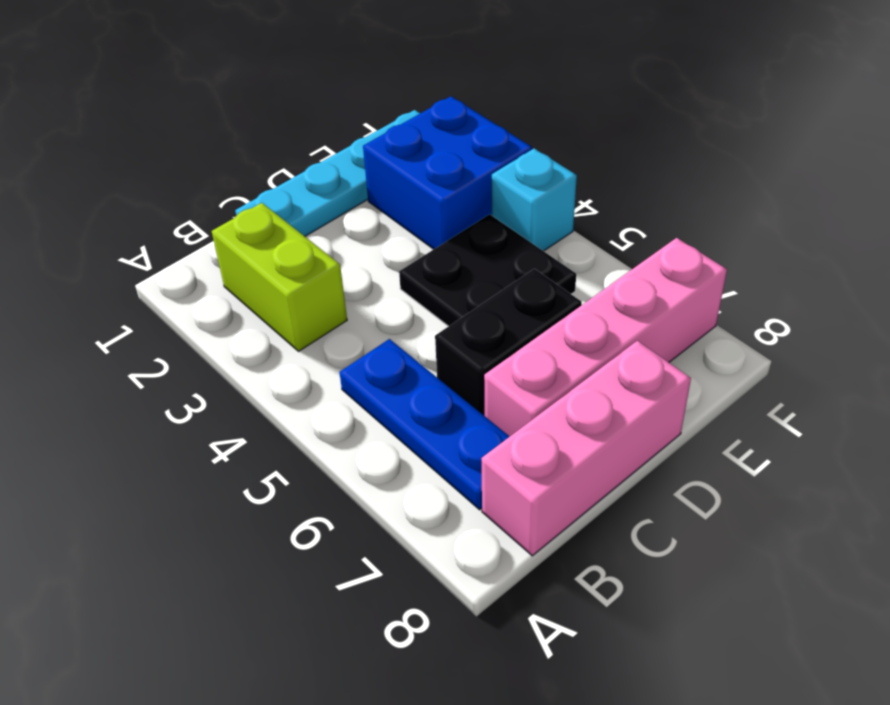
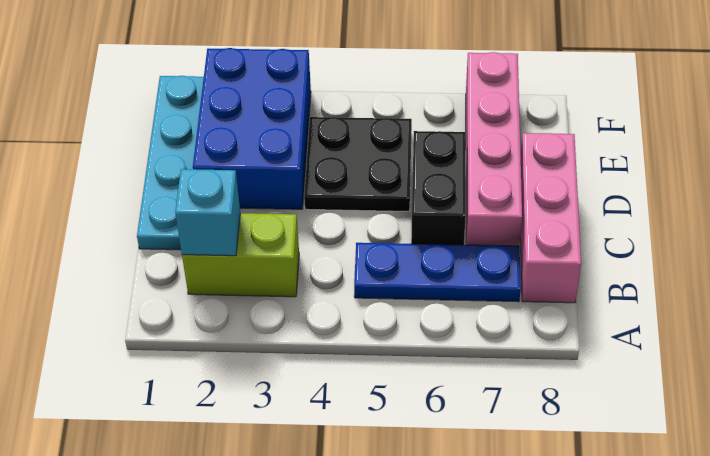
blue brick E2:F3 level 1 -> blue brick D2:F3 level 1
cyan brick F4 level 1 -> cyan brick B2 level 2

